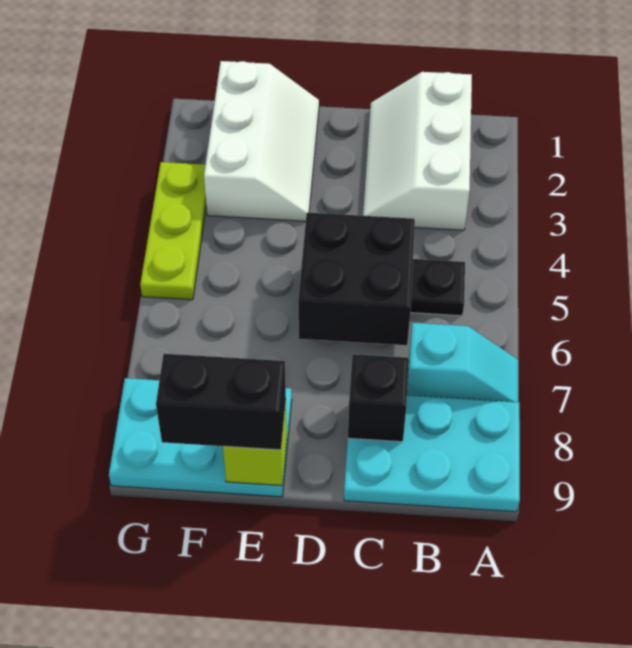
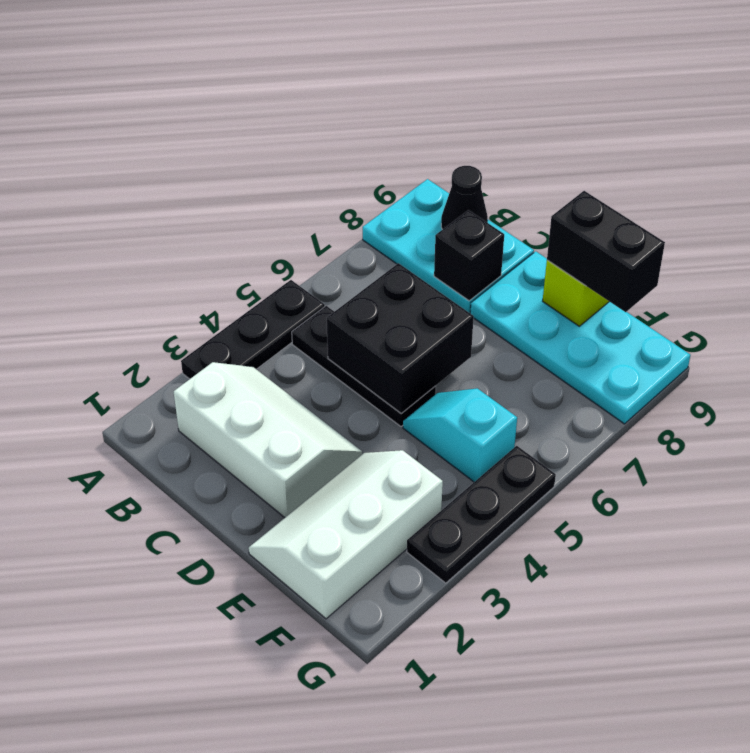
none -> black plate A3:A5 level 1
cyan slope A7:B7 level 1 top B -> cyan slope E5:F5 level 1 top F
white slope B1:C3 level 1 top B -> white slope B2:D3 level 1 top 2
none -> black cone B9 level 2
cyan plate E8:G9 level 1 -> cyan plate D8:G9 level 1
lime plate G3:G5 level 1 -> black plate G3:G5 level 1

